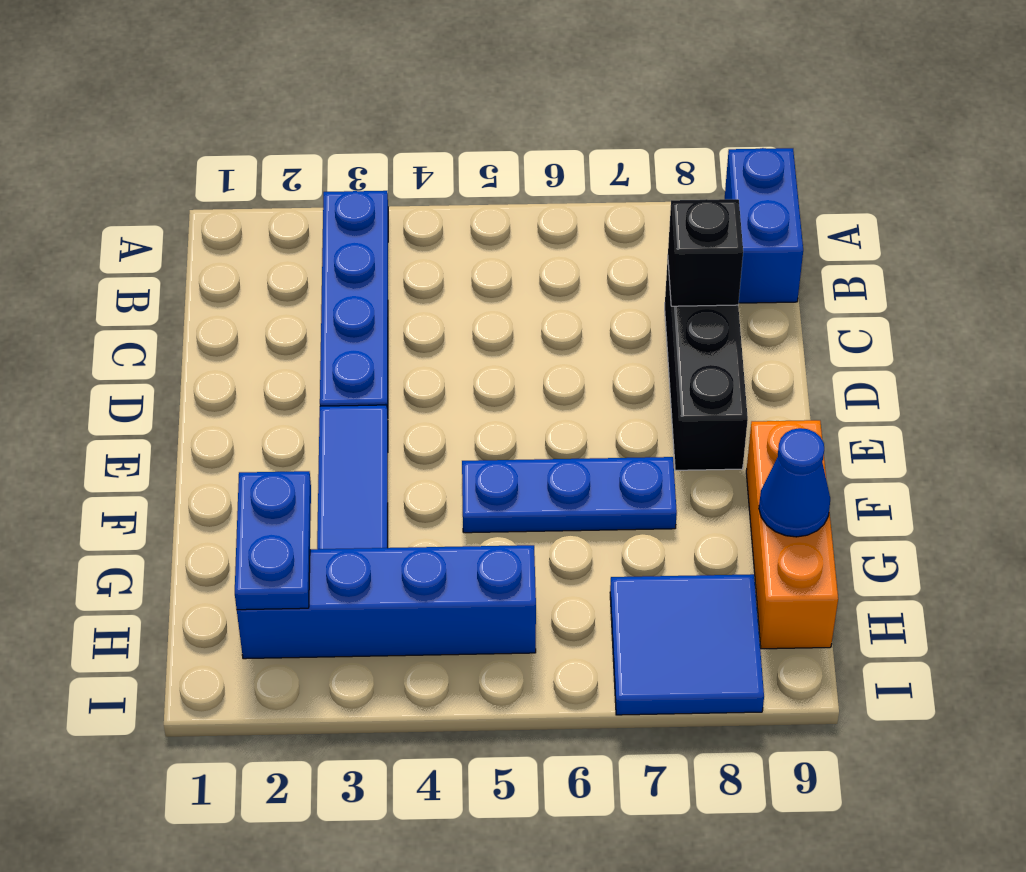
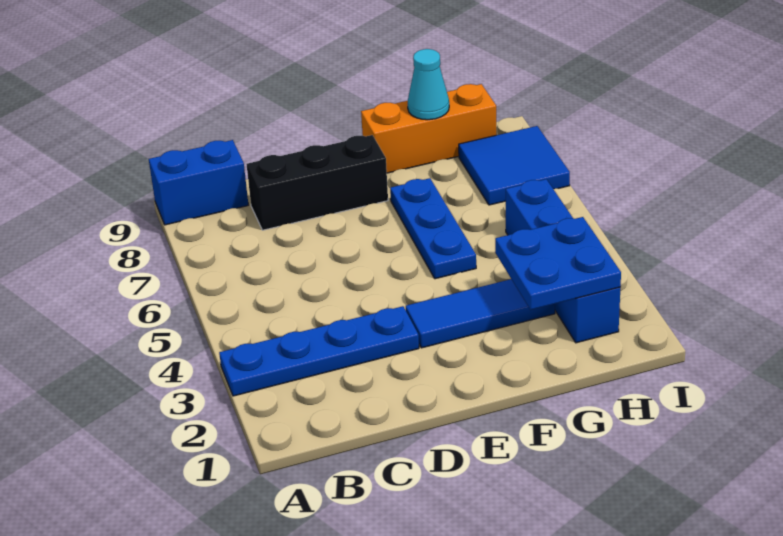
black brick C8 level 2 -> none
blue plate G2:H2 level 2 -> blue plate G2:H3 level 2
blue cone G9 level 2 -> cyan cone G9 level 2

